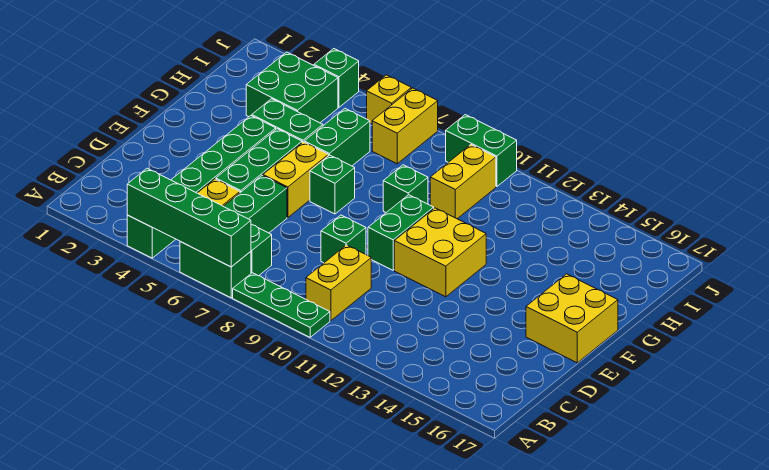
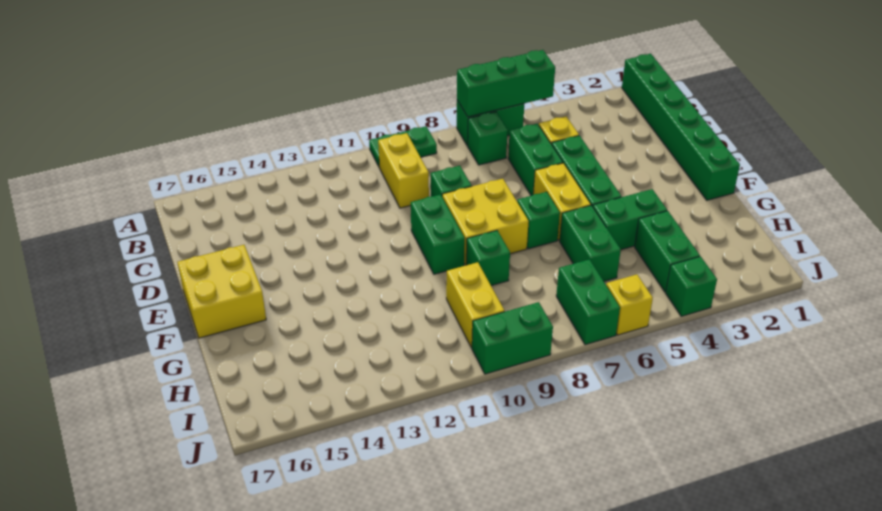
green brick A4:F4 level 1 -> green brick A1:F1 level 1
green brick A4:A7 level 2 -> green brick A5:A7 level 2
green plate A8:A10 level 1 -> green plate A9:A10 level 1
yellow brick E11:F12 level 1 -> yellow brick E8:F9 level 1
green brick H3:I4 level 1 -> green brick H4:I4 level 1
yellow brick I7:J7 level 1 -> green brick I7:J7 level 1

